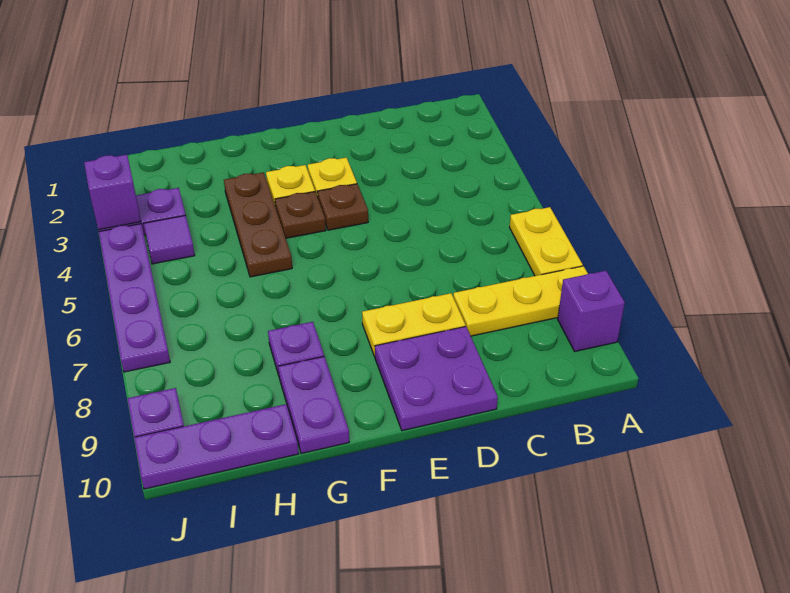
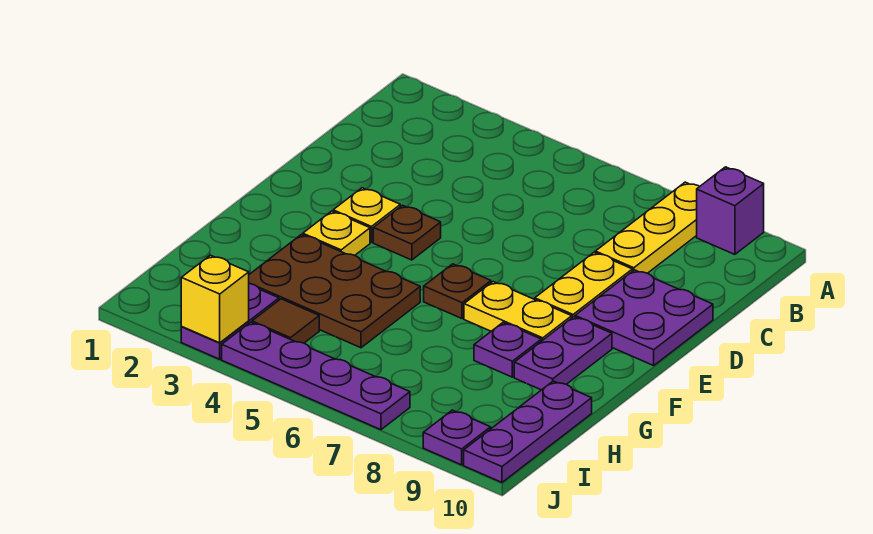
yellow plate A6:A7 level 1 -> yellow plate F7:F8 level 1
brown plate F4 level 1 -> brown plate F6 level 1
brown plate G3:G5 level 1 -> brown plate G3:H5 level 1
purple plate G9:G10 level 1 -> purple plate F9:G9 level 1
purple tile I4 level 1 -> brown tile I4 level 1
purple brick J3 level 2 -> yellow brick J3 level 2

